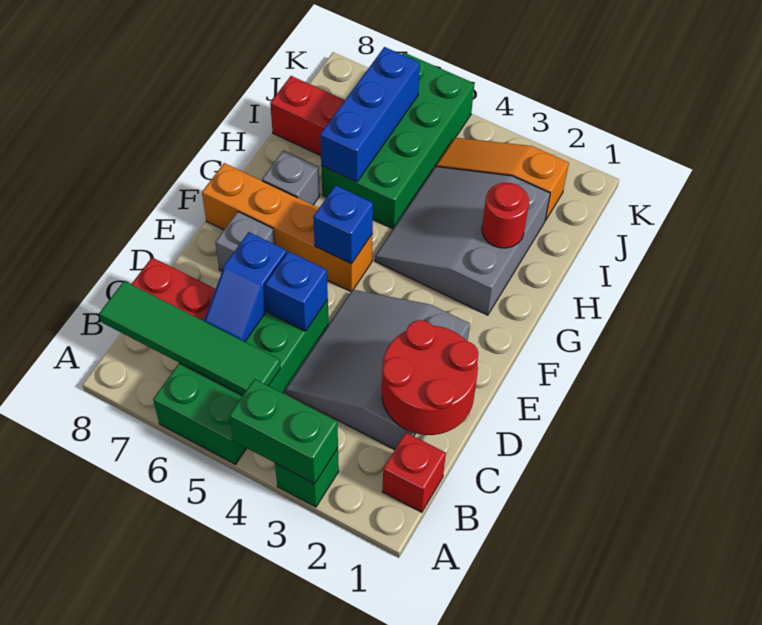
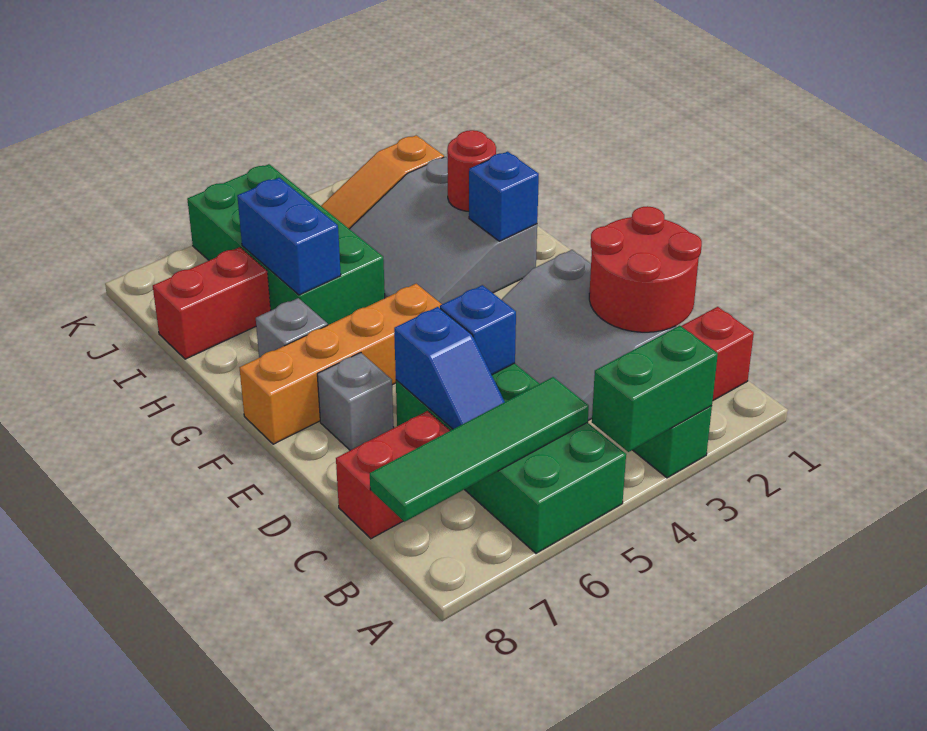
blue brick F5 level 2 -> blue brick G2 level 2
blue brick H6:J6 level 2 -> blue brick H6:I6 level 2

